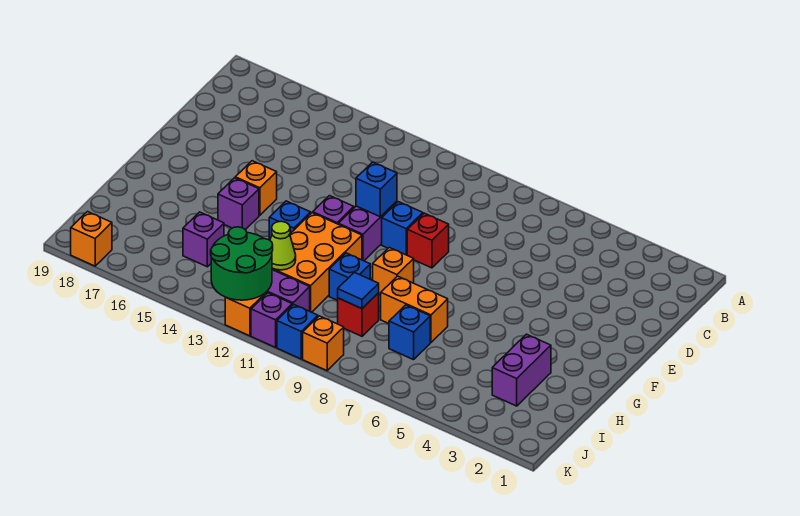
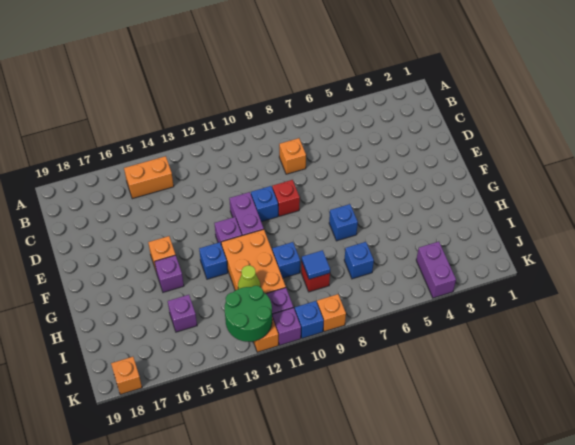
blue brick E11 level 2 -> blue brick G7 level 1
orange brick G9 level 1 -> orange brick C8 level 1
purple brick H3:I3 level 1 -> purple brick J4:K4 level 1
orange brick H7:H8 level 1 -> orange brick B14:B15 level 1

